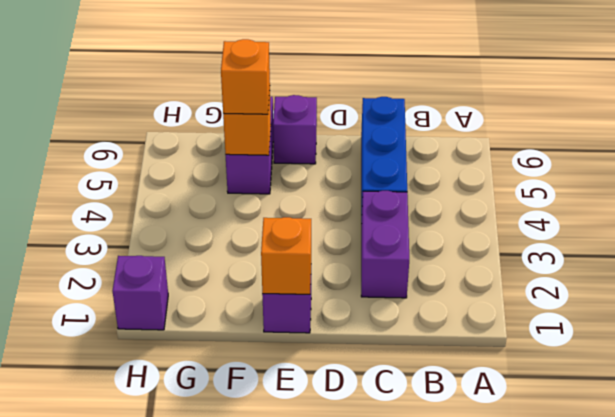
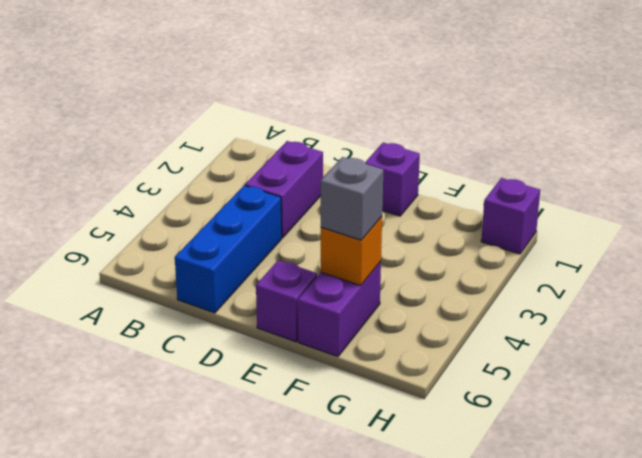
orange brick E1 level 2 -> none
orange brick F5 level 3 -> grey brick F5 level 3

